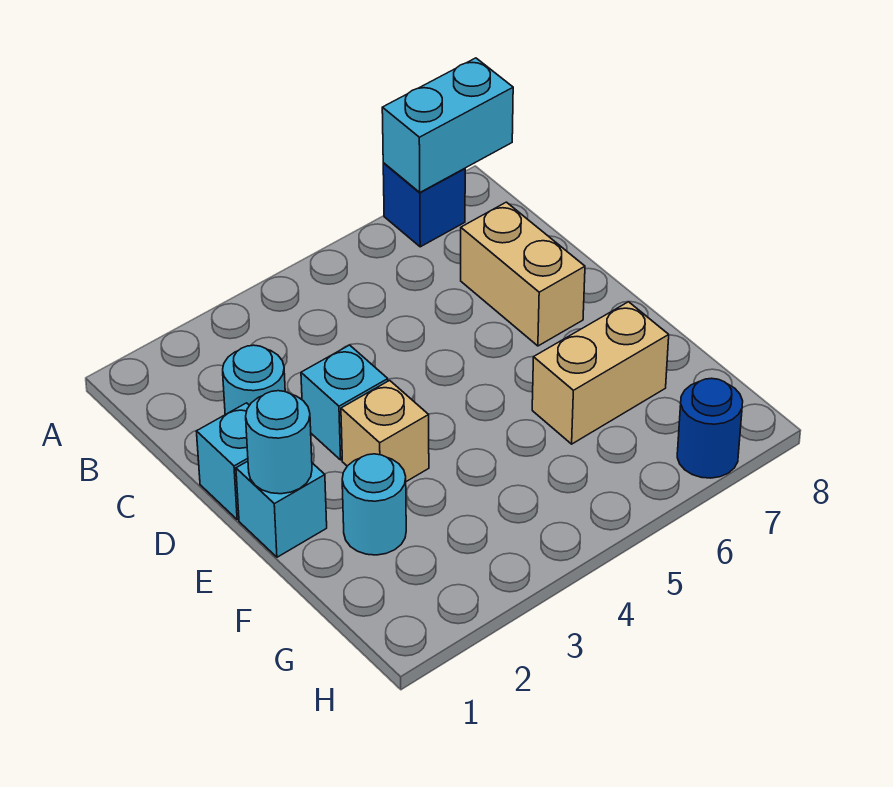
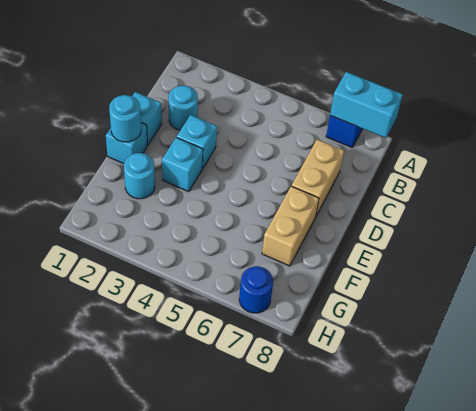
tan brick E3 level 1 -> cyan brick E3 level 1
tan brick F6:F7 level 1 -> tan brick E7:F7 level 1

